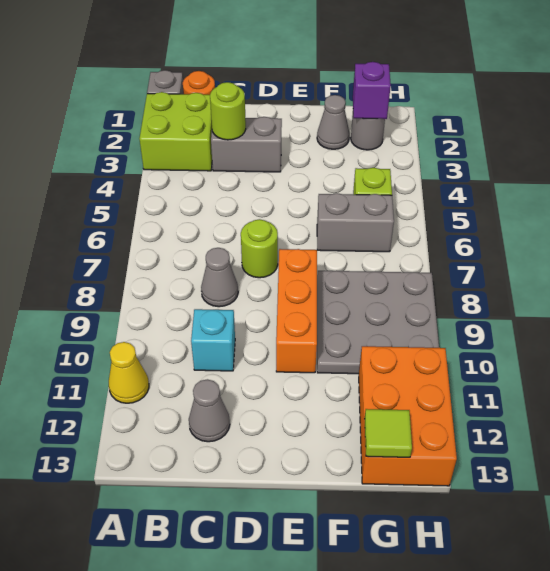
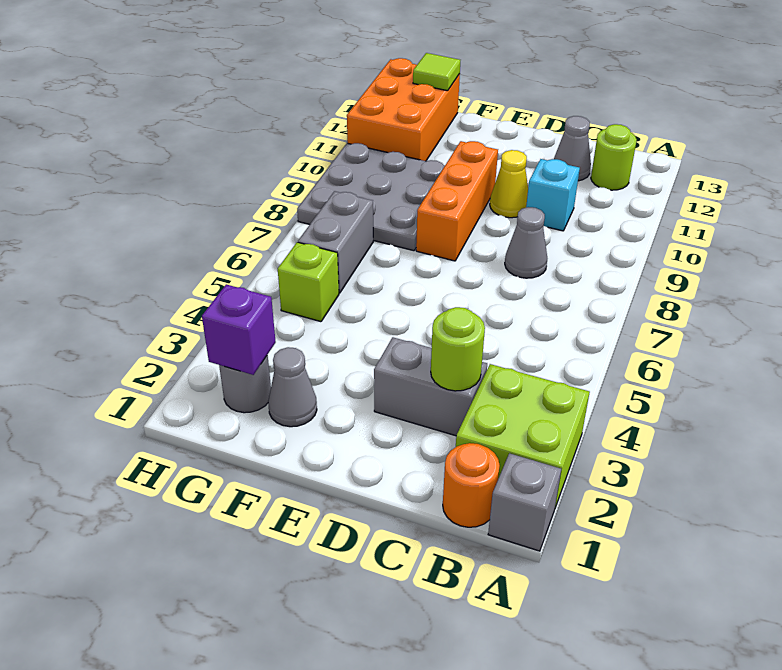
yellow cone A11 level 1 -> yellow cone D10 level 1
lime round brick D7 level 1 -> lime round brick B12 level 1
grey brick F6:G6 level 1 -> grey brick G6:G7 level 1

